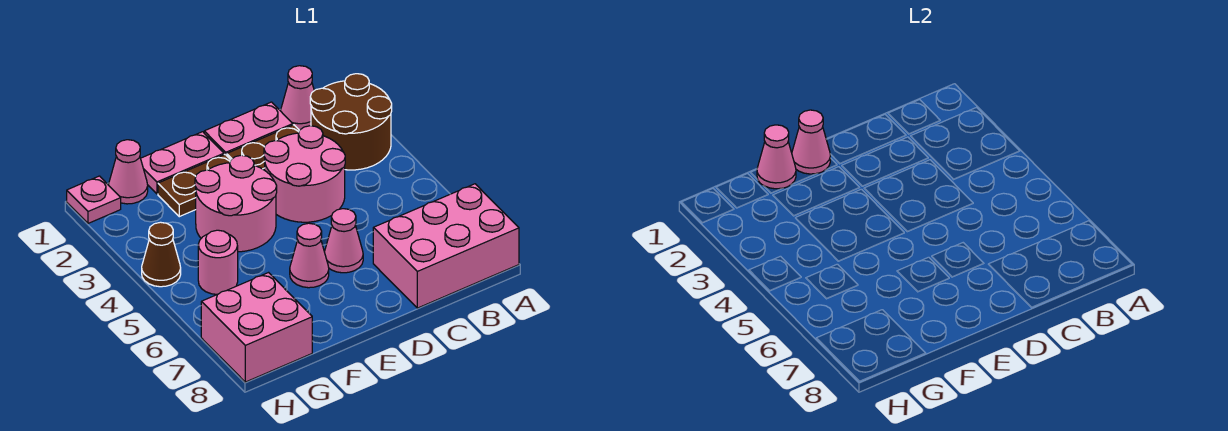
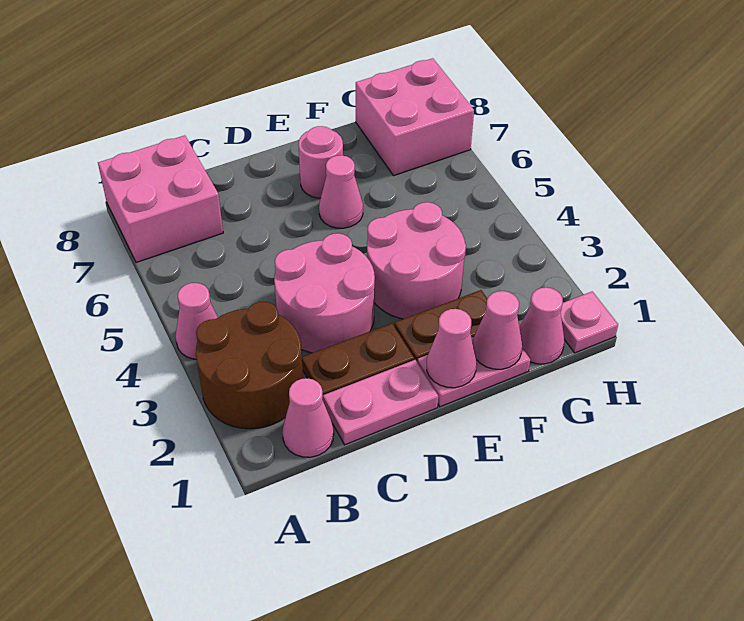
pink brick A7:C8 level 1 -> pink brick A7:B8 level 1
pink cone D6 level 1 -> pink cone A4 level 1
pink round brick G5 level 1 -> pink round brick E7 level 1
brown cone H4 level 1 -> none

